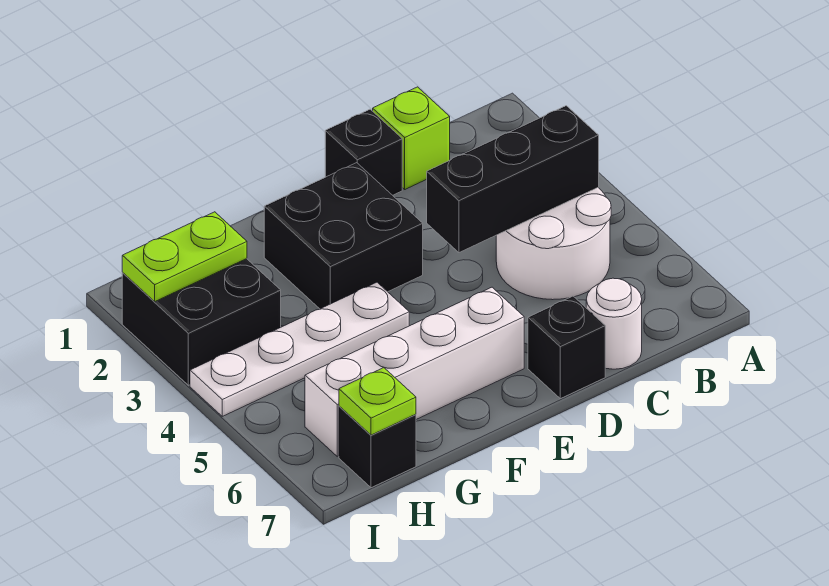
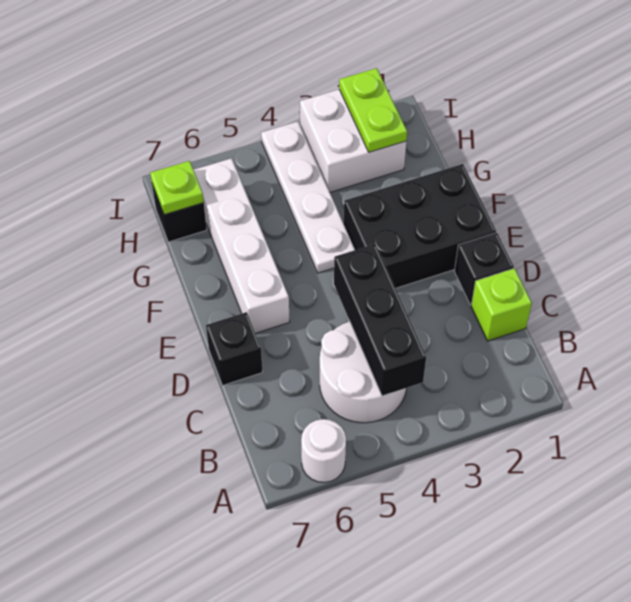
white round brick C7 level 1 -> white round brick A6 level 1
black brick E2:F3 level 1 -> black brick E1:F3 level 1
black brick H2:I3 level 1 -> white brick H2:I3 level 1

